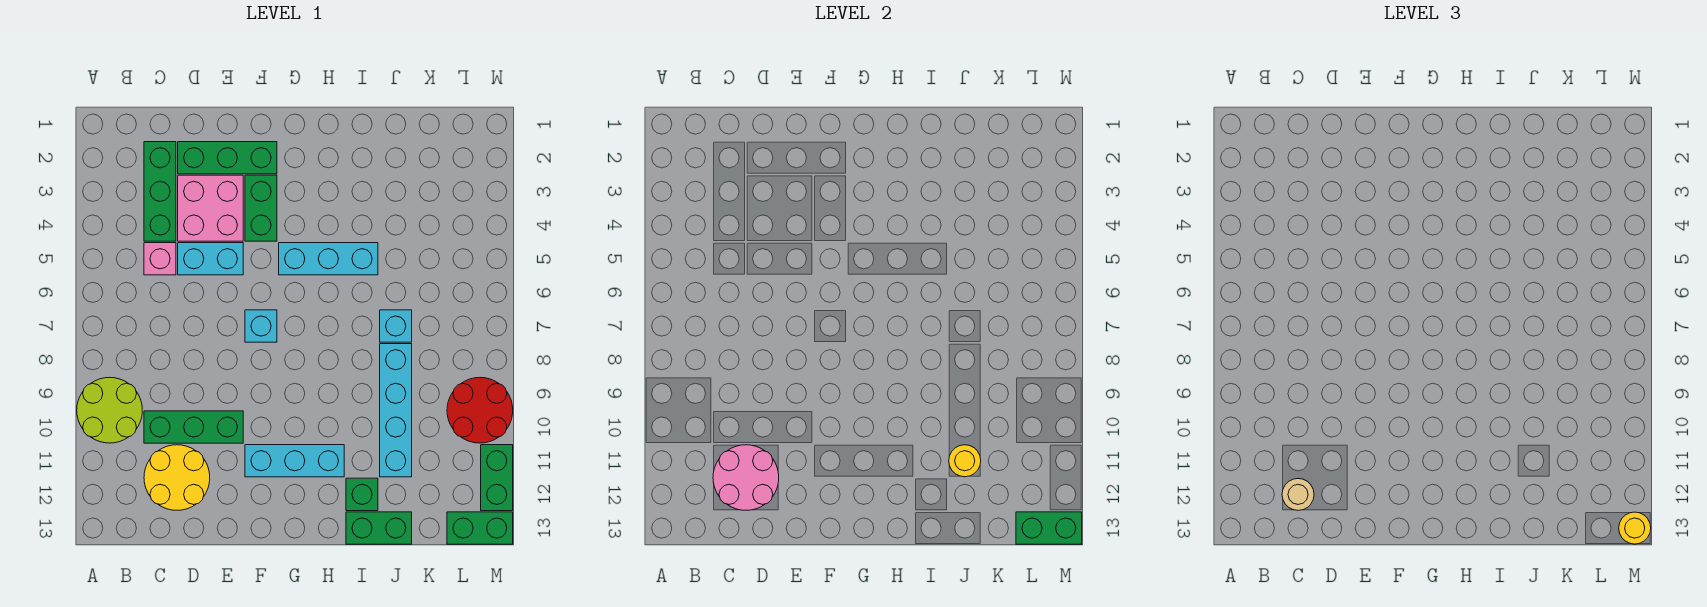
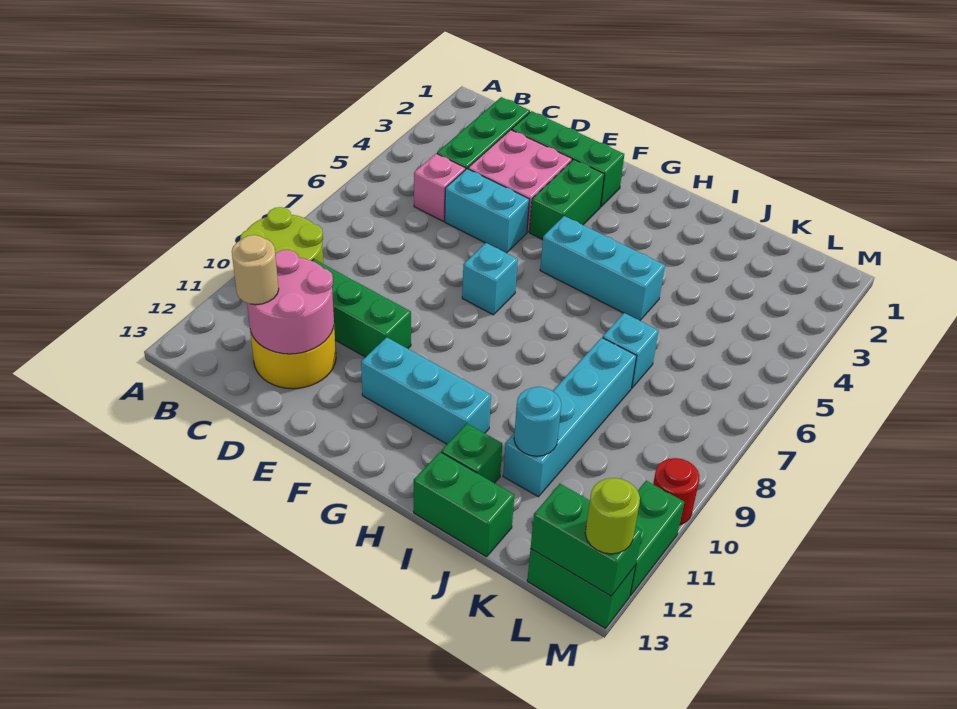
yellow round brick J11 level 2 -> cyan round brick J11 level 2
red round brick L9:M10 level 1 -> red round brick M10 level 1
yellow round brick M13 level 3 -> lime round brick M13 level 3

